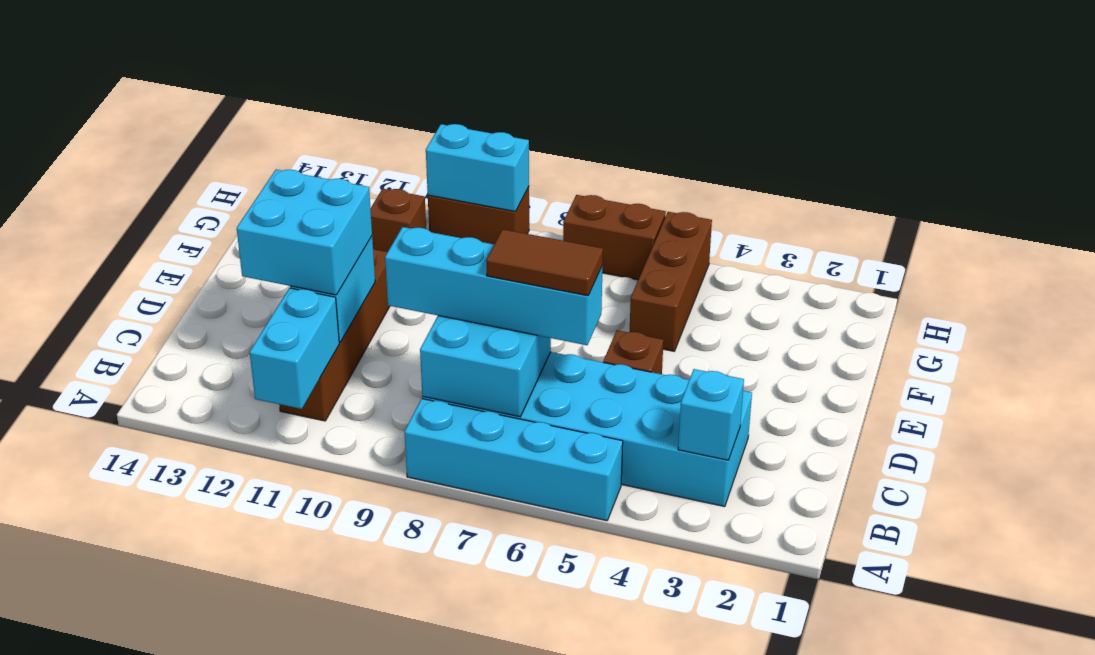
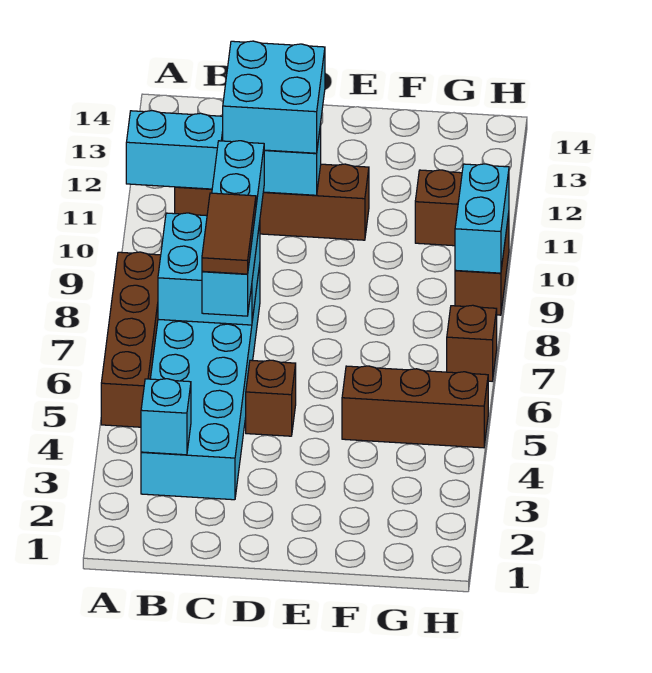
cyan brick A5:A8 level 1 -> brown brick A5:A8 level 1
brown brick H6:H7 level 1 -> brown brick H7 level 1

